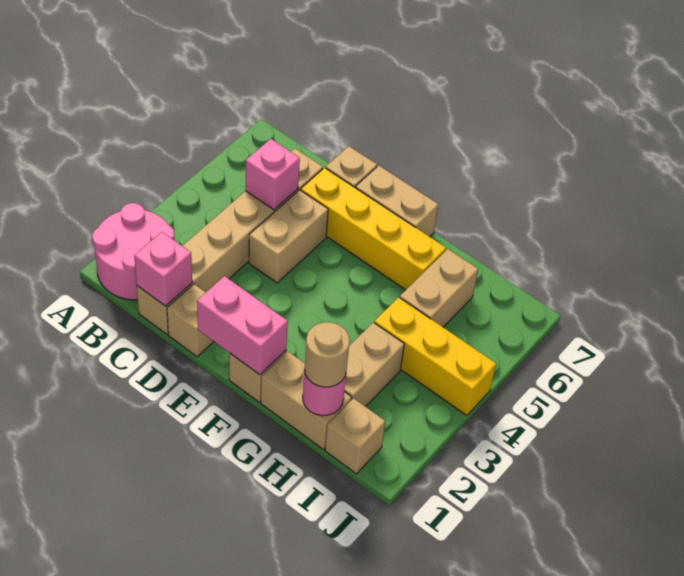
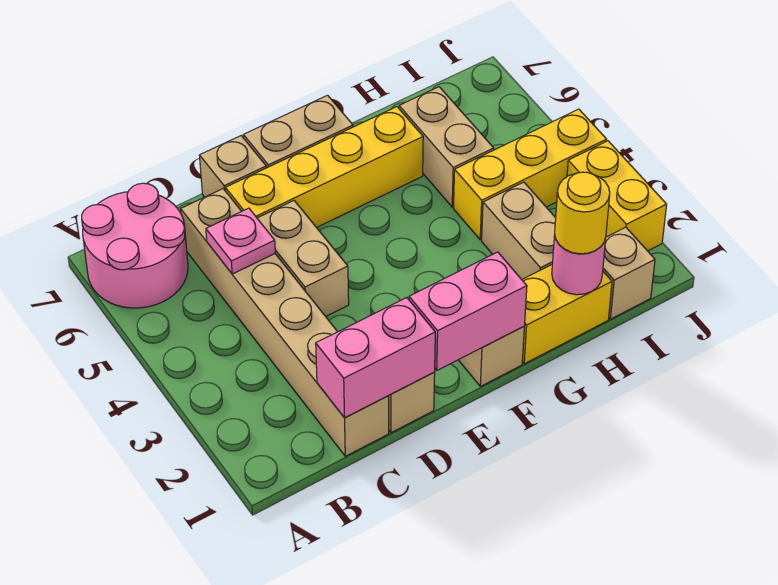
pink round brick A1:B2 level 1 -> pink round brick A6:B7 level 1
pink brick C1 level 2 -> pink brick C1:D1 level 2
pink brick C5 level 2 -> pink plate C5 level 2
tan brick G1:H1 level 1 -> yellow brick G1:H1 level 1
tan round brick H1 level 3 -> yellow round brick H1 level 3
none -> yellow brick J2:J3 level 1

